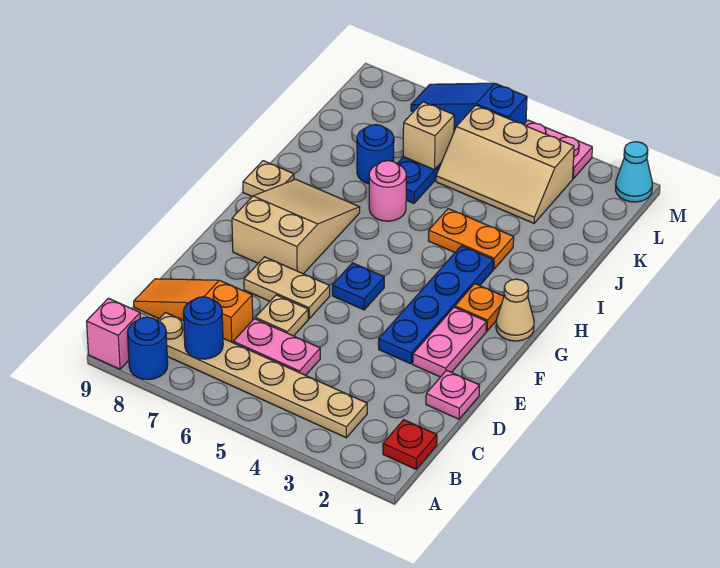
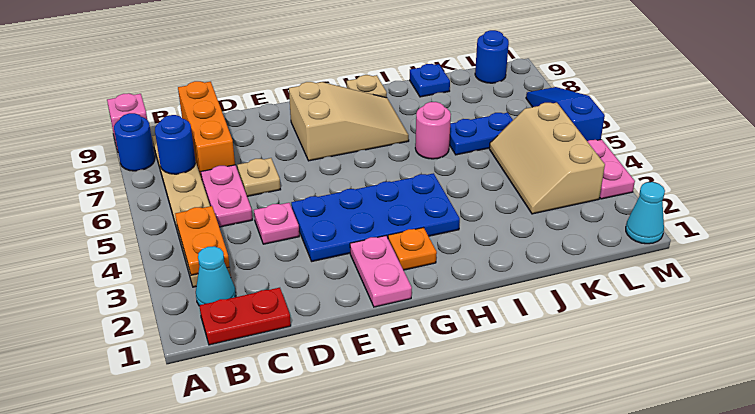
red plate B1 level 1 -> red plate B1:C1 level 1
none -> cyan cone B2 level 1
orange slope C7:C9 level 1 top 7 -> orange brick C7:C9 level 1
pink plate D1 level 1 -> pink plate D4 level 1
pink plate E2:F2 level 1 -> pink plate F1:F2 level 1
blue plate E3:H3 level 1 -> blue plate E3:H4 level 1
tan plate E6:E7 level 1 -> none
blue plate F5 level 1 -> blue plate J9 level 1
tan cone G1 level 1 -> none
orange plate I3:I4 level 1 -> orange plate B3:B4 level 2
blue round brick J7 level 1 -> blue round brick L9 level 1
tan brick K6 level 2 -> none

